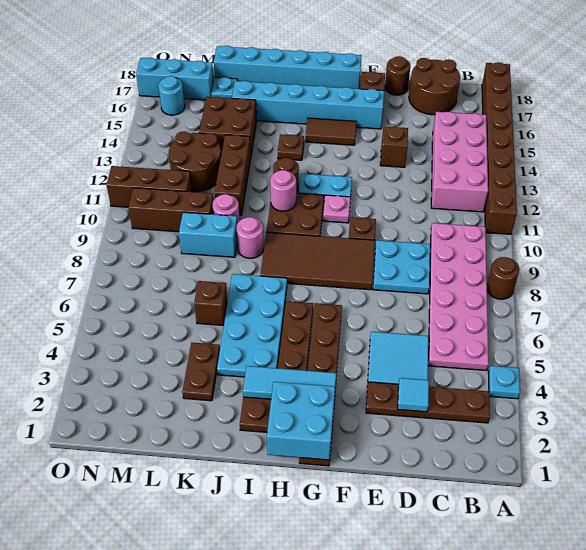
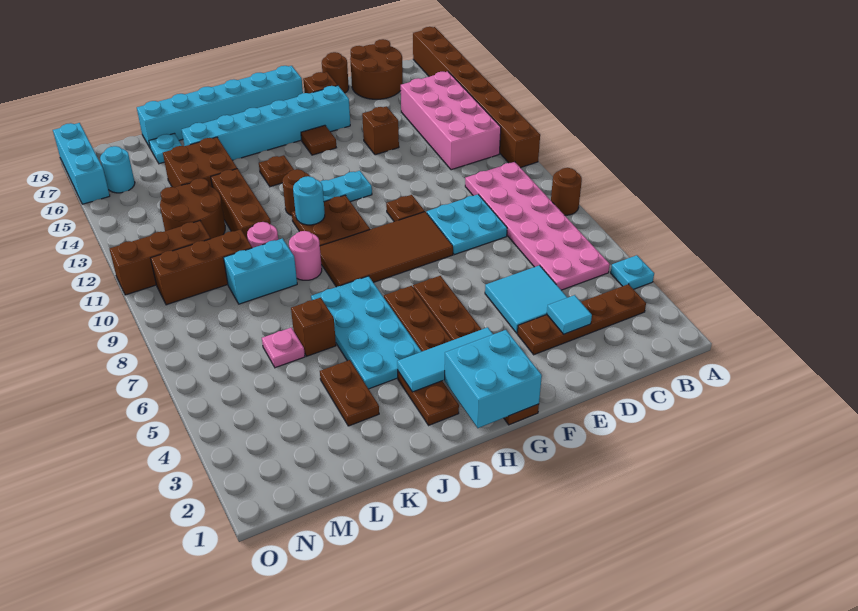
pink plate G11 level 1 -> pink plate L6 level 1
brown tile G15:H15 level 1 -> brown tile G15 level 1
pink round brick I11 level 2 -> cyan round brick I11 level 2
cyan brick M17:O17 level 1 -> cyan brick O16:O18 level 1

